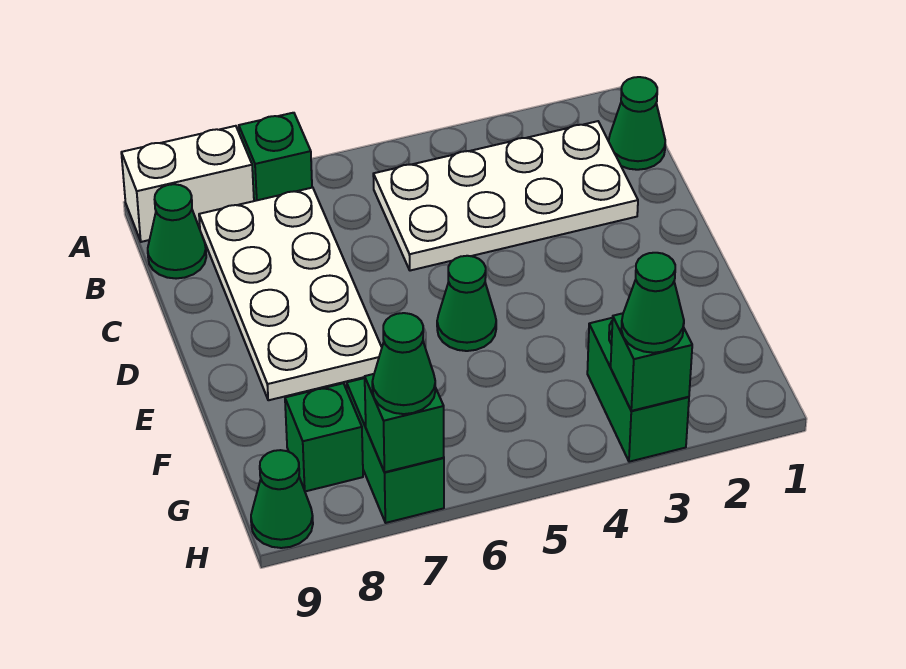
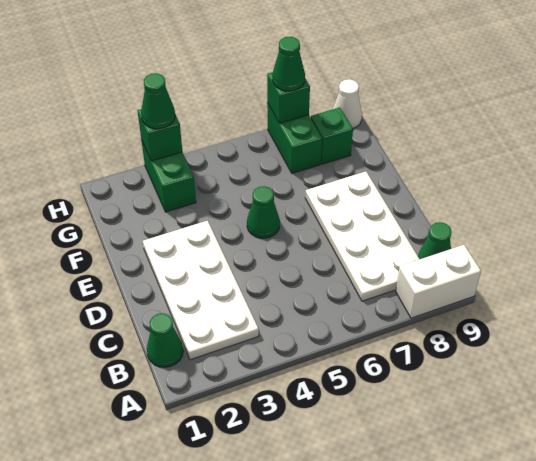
green brick A7 level 1 -> none
white plate B2:C5 level 1 -> white plate B2:E3 level 1
green cone H9 level 1 -> white cone H9 level 1

